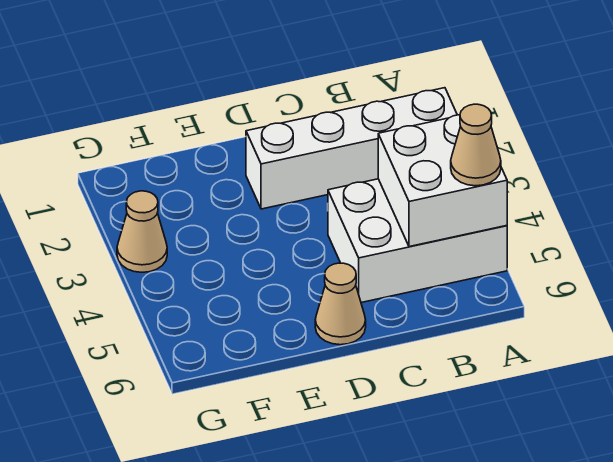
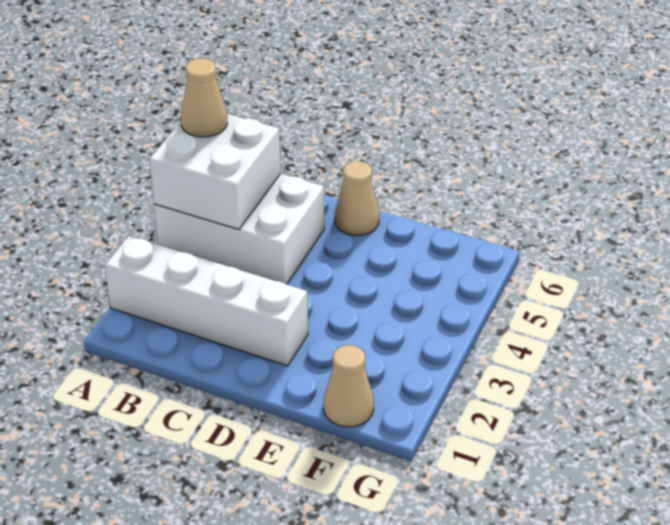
tan cone G3 level 1 -> tan cone F1 level 1

